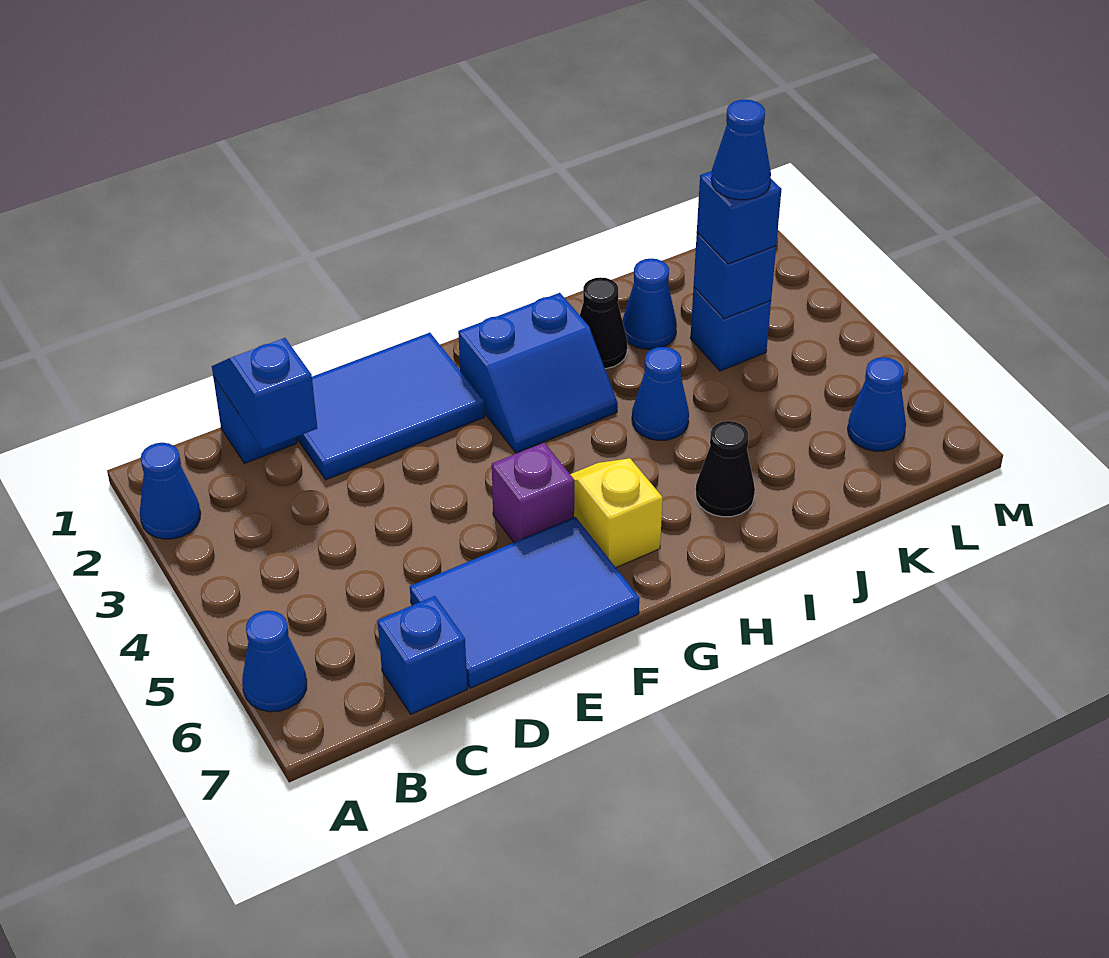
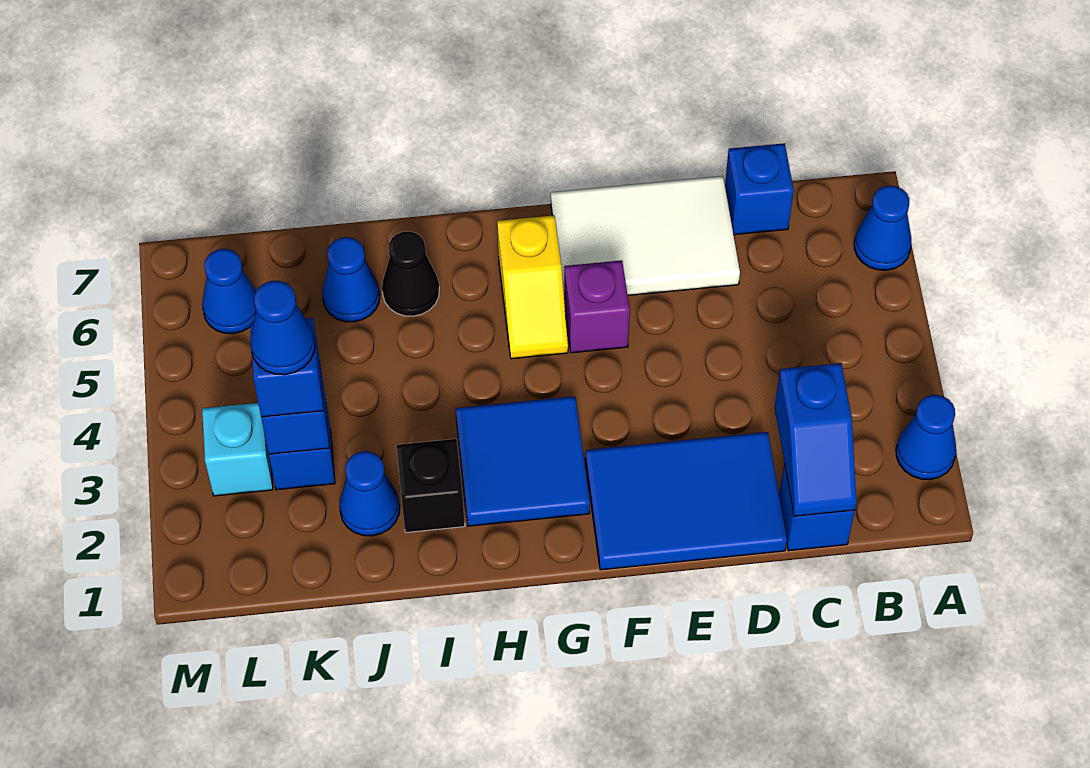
blue tile D6:F7 level 1 -> white tile D6:F7 level 1
blue slope G2:H3 level 1 top 2 -> blue tile G2:H3 level 1
black cone I2 level 1 -> black brick I2 level 1
blue cone I4 level 1 -> blue cone J6 level 1
none -> cyan brick L3 level 1

